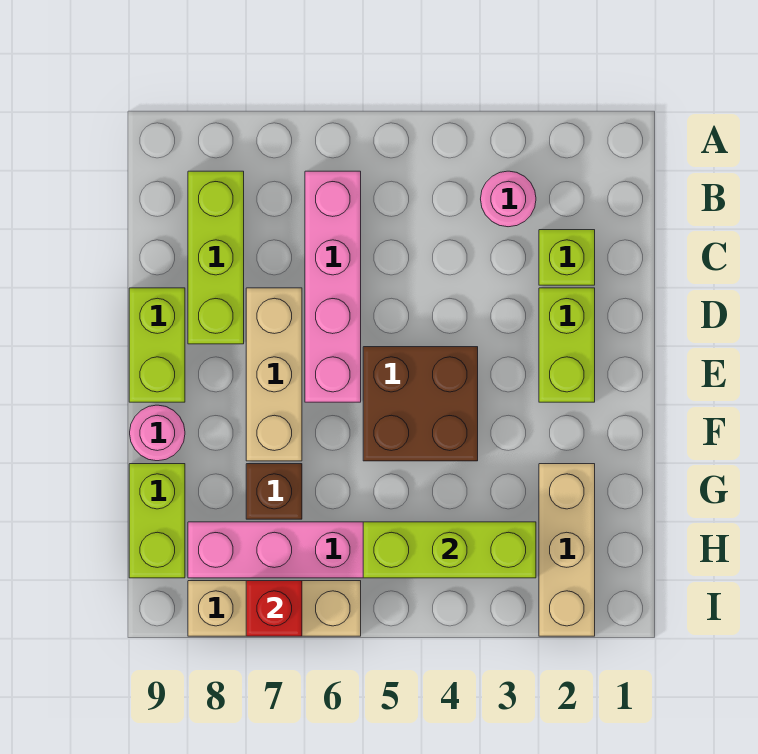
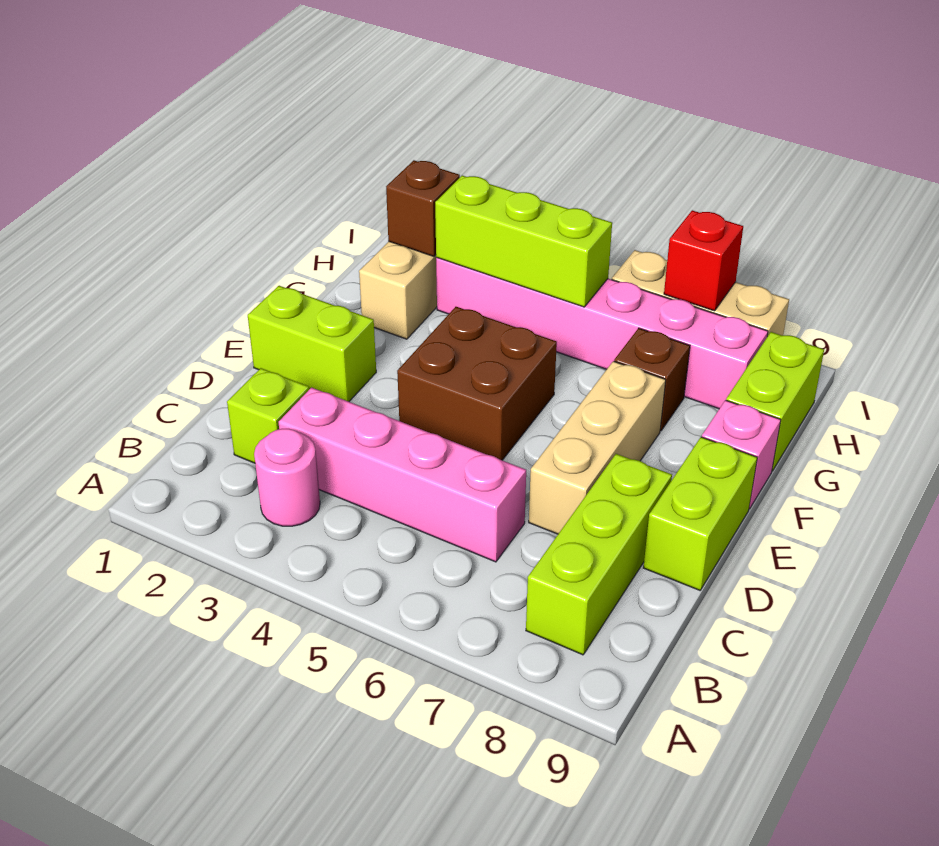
pink brick B6:E6 level 1 -> pink brick C3:C6 level 1
lime brick D2:E2 level 1 -> lime brick E1:E2 level 1
pink round brick F9 level 1 -> pink brick F9 level 1
none -> brown brick H2 level 2

